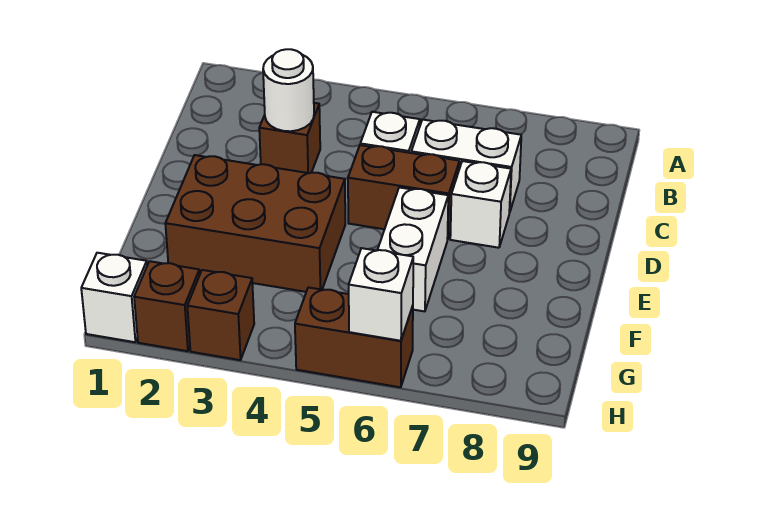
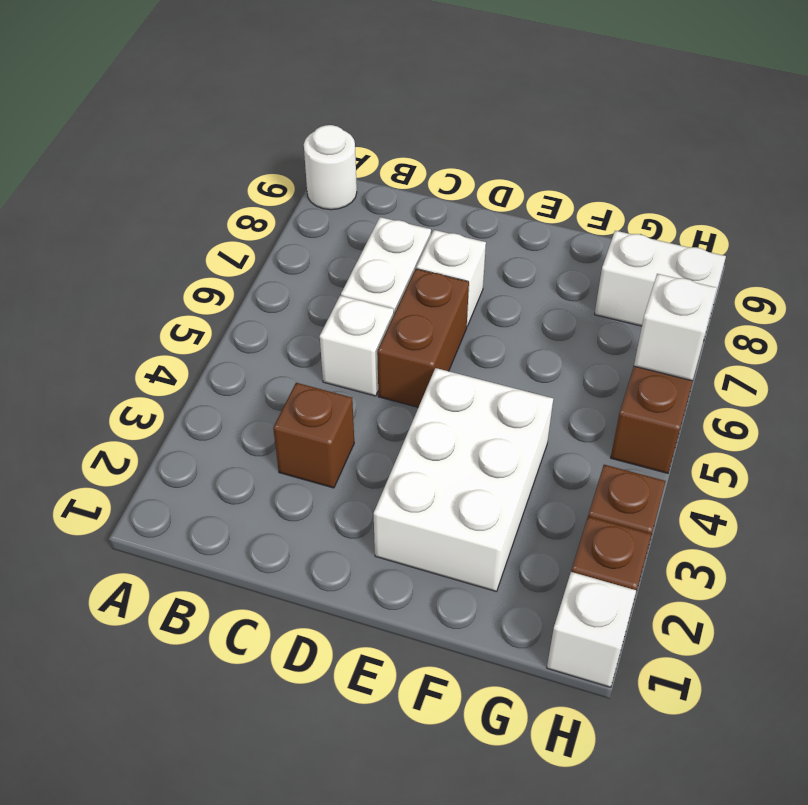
white round brick C3 level 2 -> white round brick A9 level 1
brown brick E2:F4 level 1 -> white brick E2:F4 level 1
white brick E6:F6 level 1 -> white brick G8:H8 level 1

